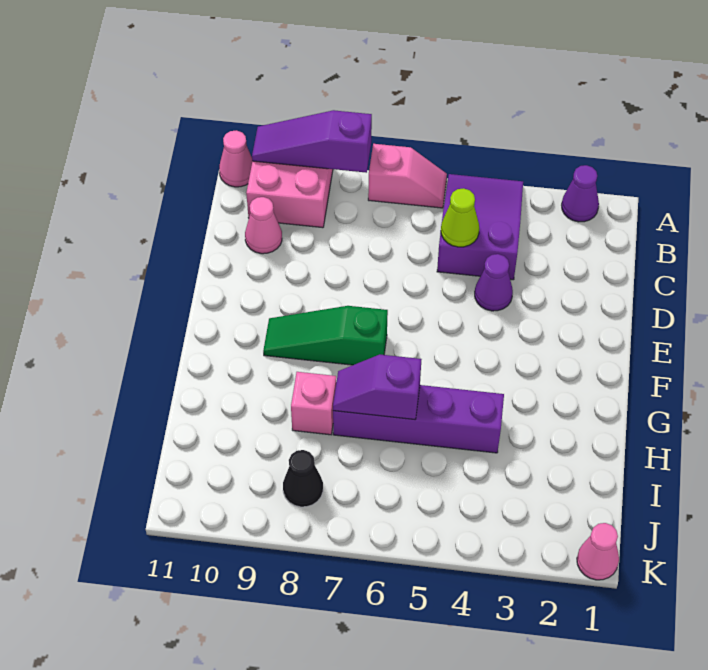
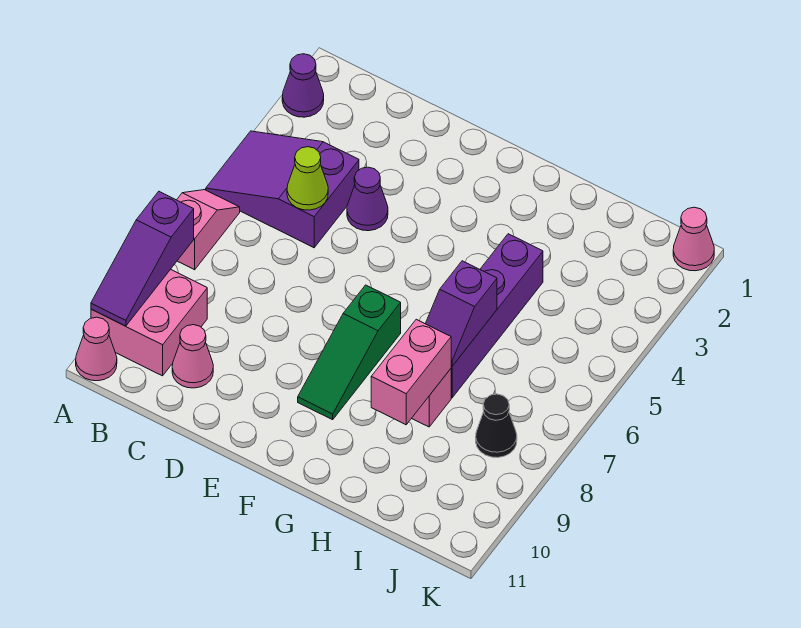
none -> pink brick H8:H9 level 2

